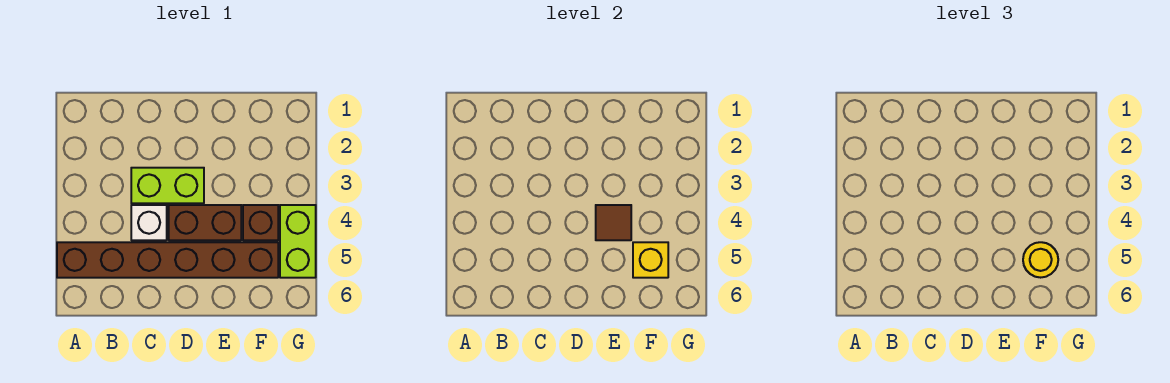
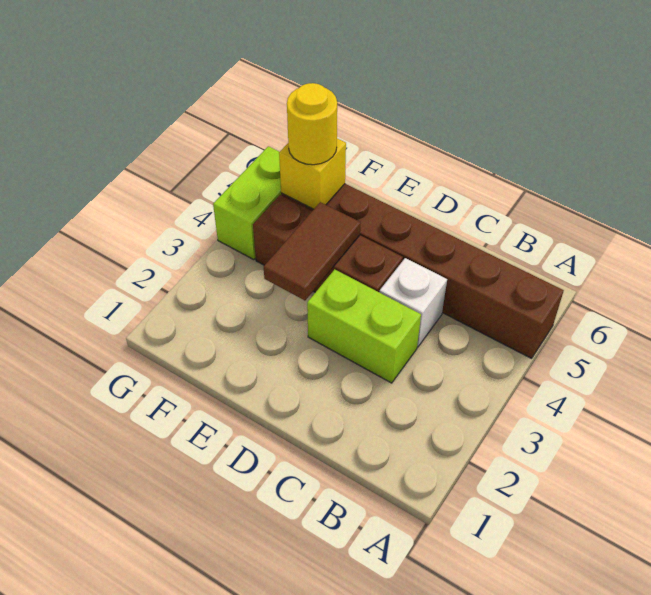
brown tile E4 level 2 -> brown tile E3:E4 level 2

